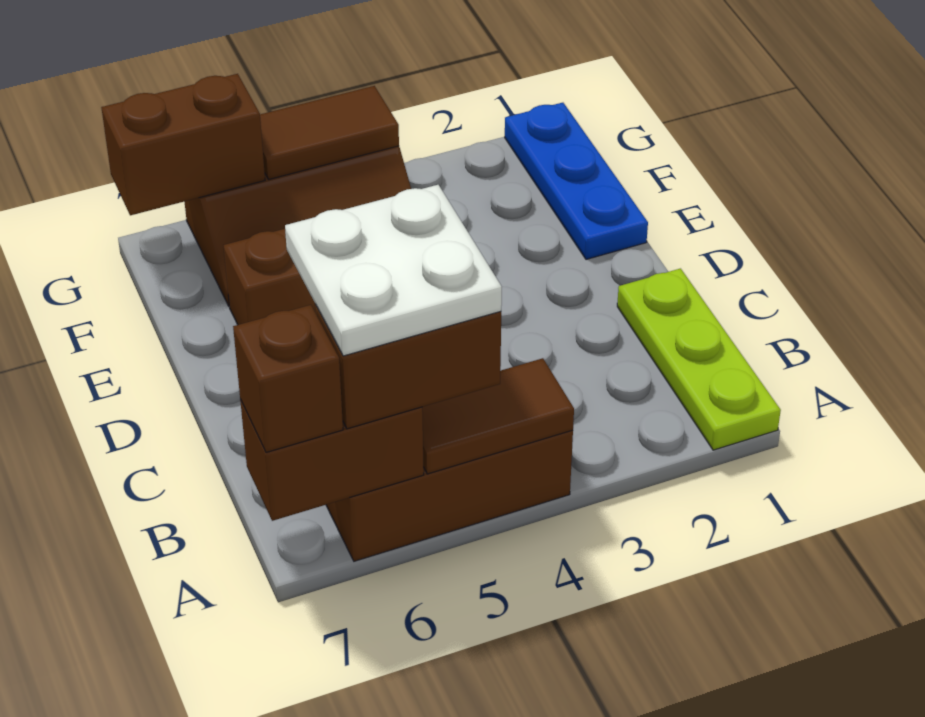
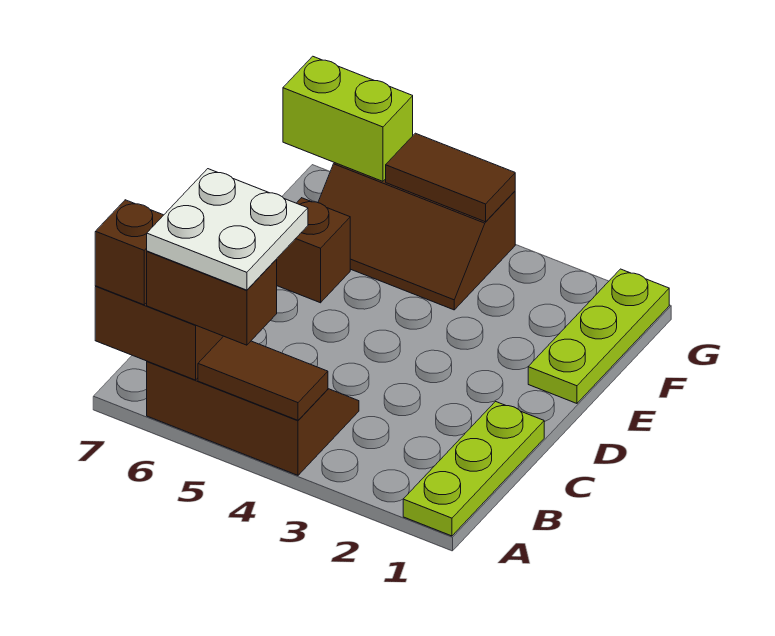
blue plate E1:G1 level 1 -> lime plate E1:G1 level 1
brown brick G6:G7 level 2 -> lime brick G6:G7 level 2

